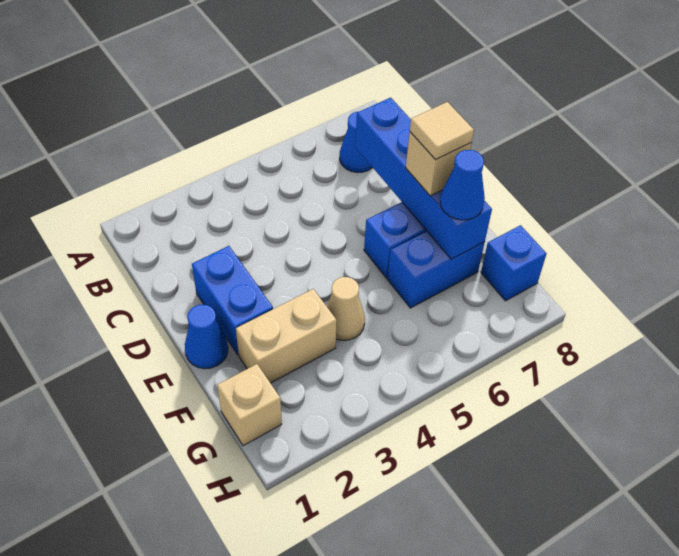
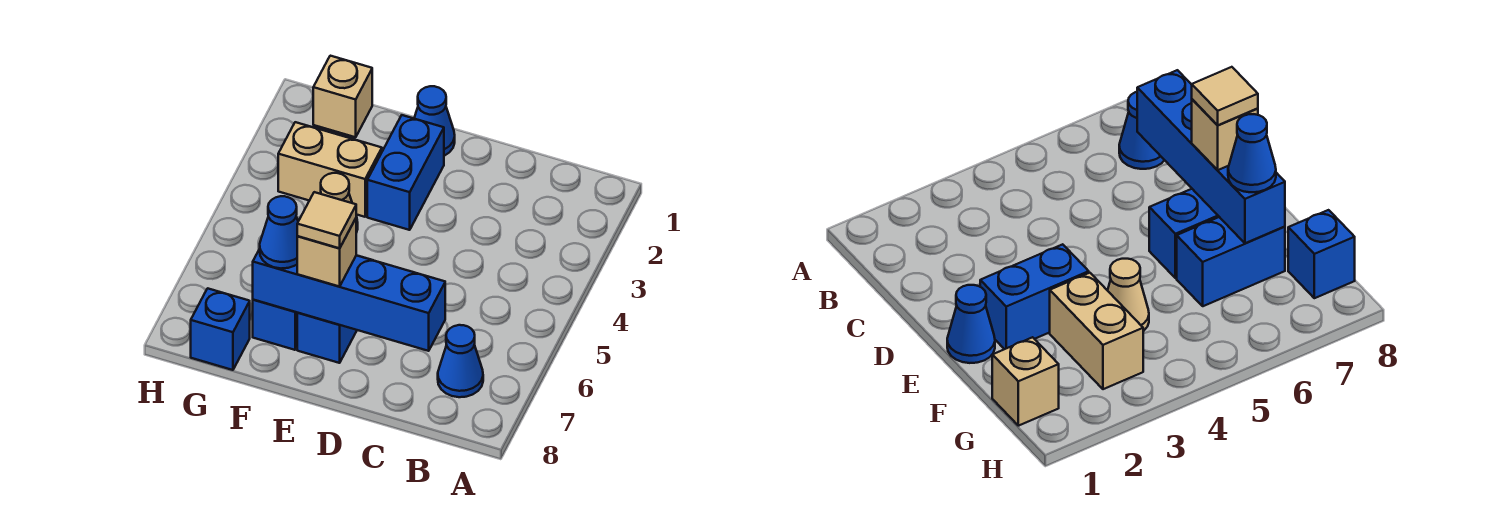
blue brick D2:E2 level 1 -> blue brick E2:E3 level 1
tan brick F2:F3 level 1 -> tan brick F3:G3 level 1

